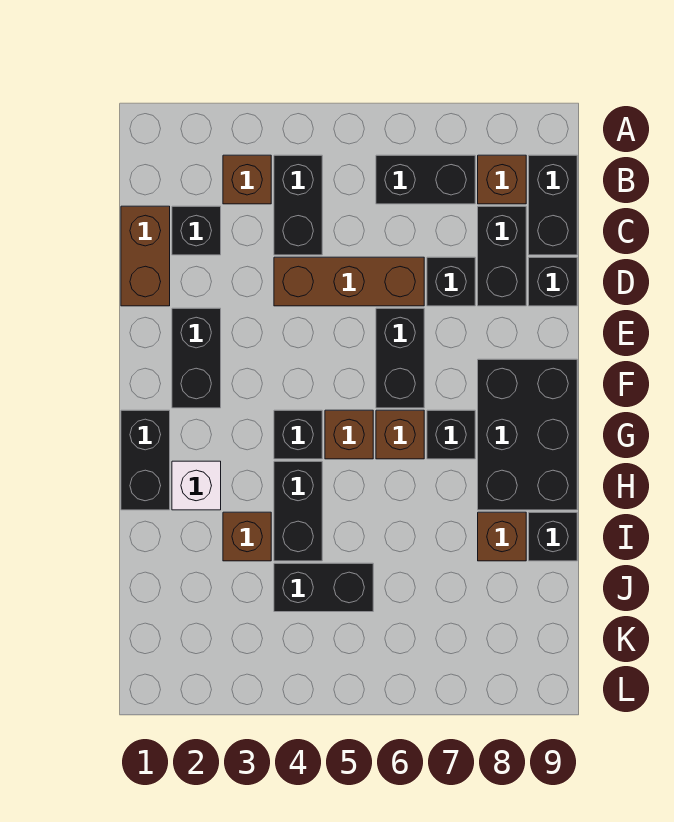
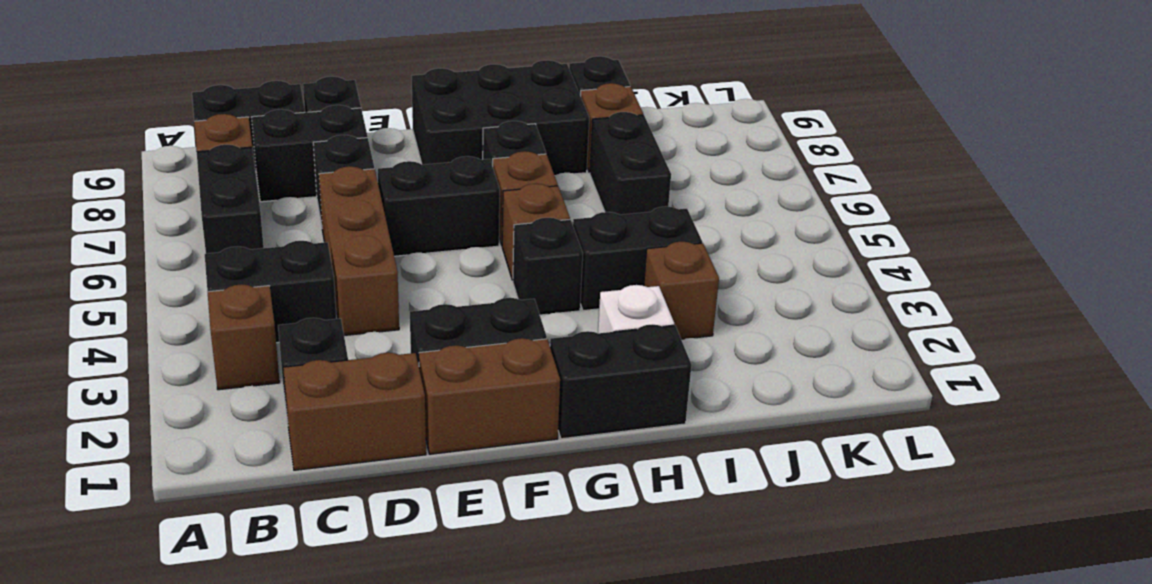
none -> brown brick E1:F1 level 1
black brick J4:J5 level 1 -> black brick I6:I7 level 1

